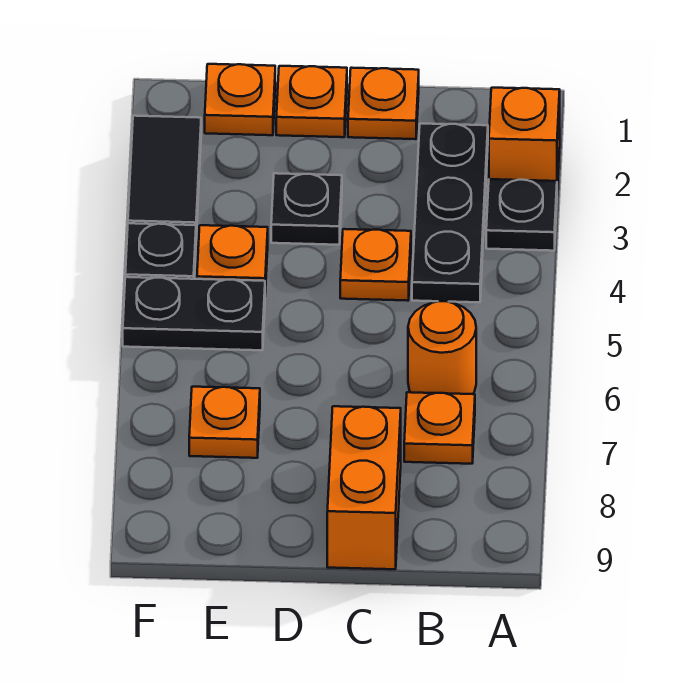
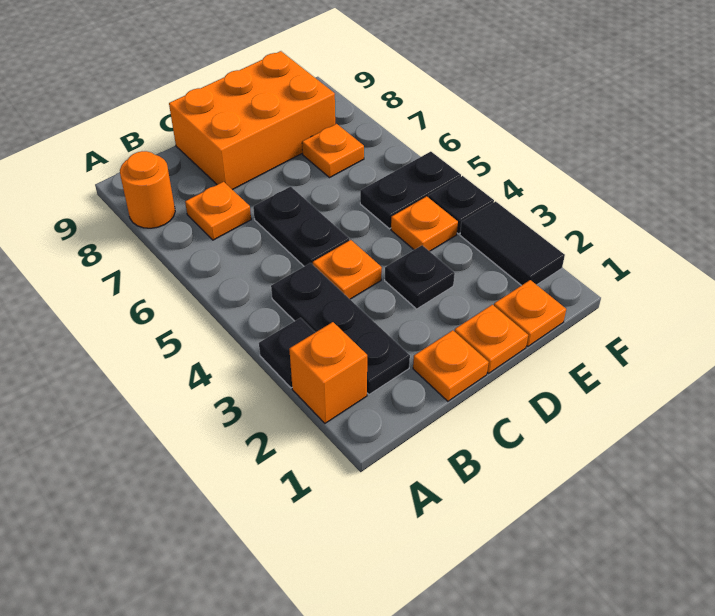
orange round brick B6 level 1 -> orange round brick A8 level 1
none -> black plate C5:C6 level 1
orange brick C8:C9 level 1 -> orange brick C8:E9 level 1

